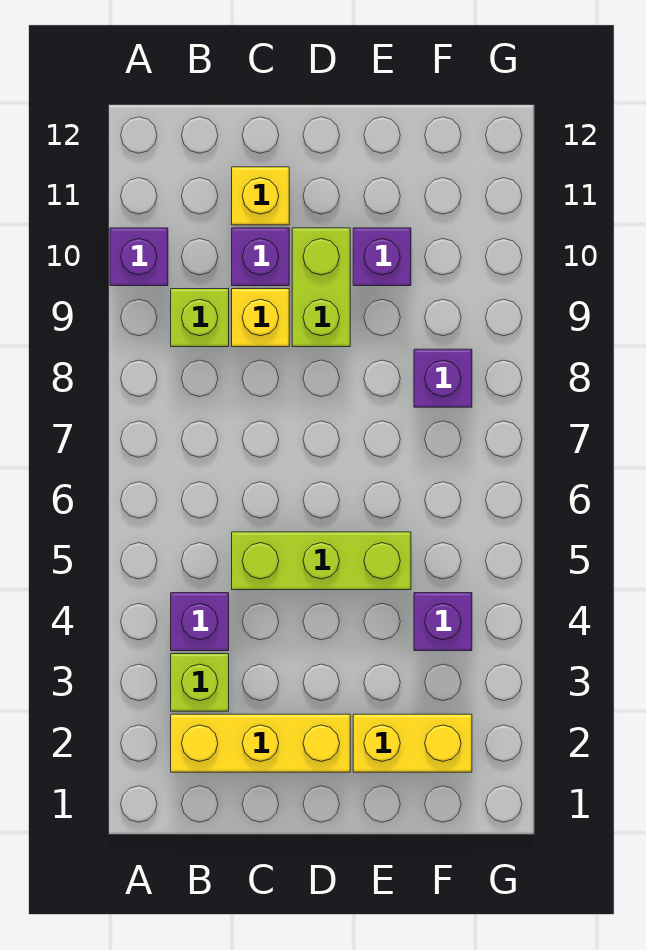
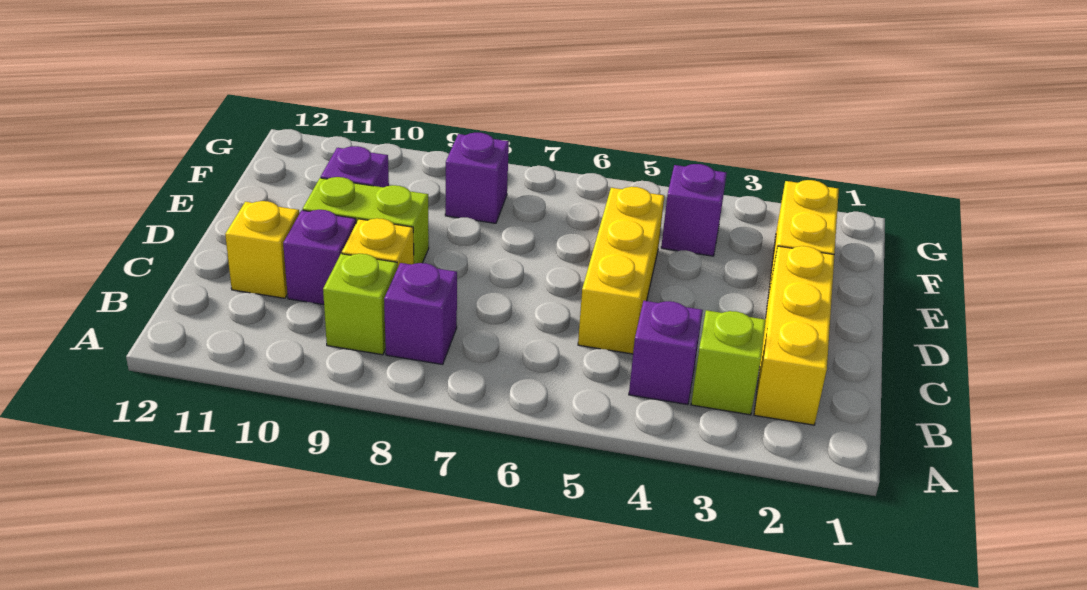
purple brick A10 level 1 -> purple brick B8 level 1
lime brick C5:E5 level 1 -> yellow brick C5:E5 level 1

